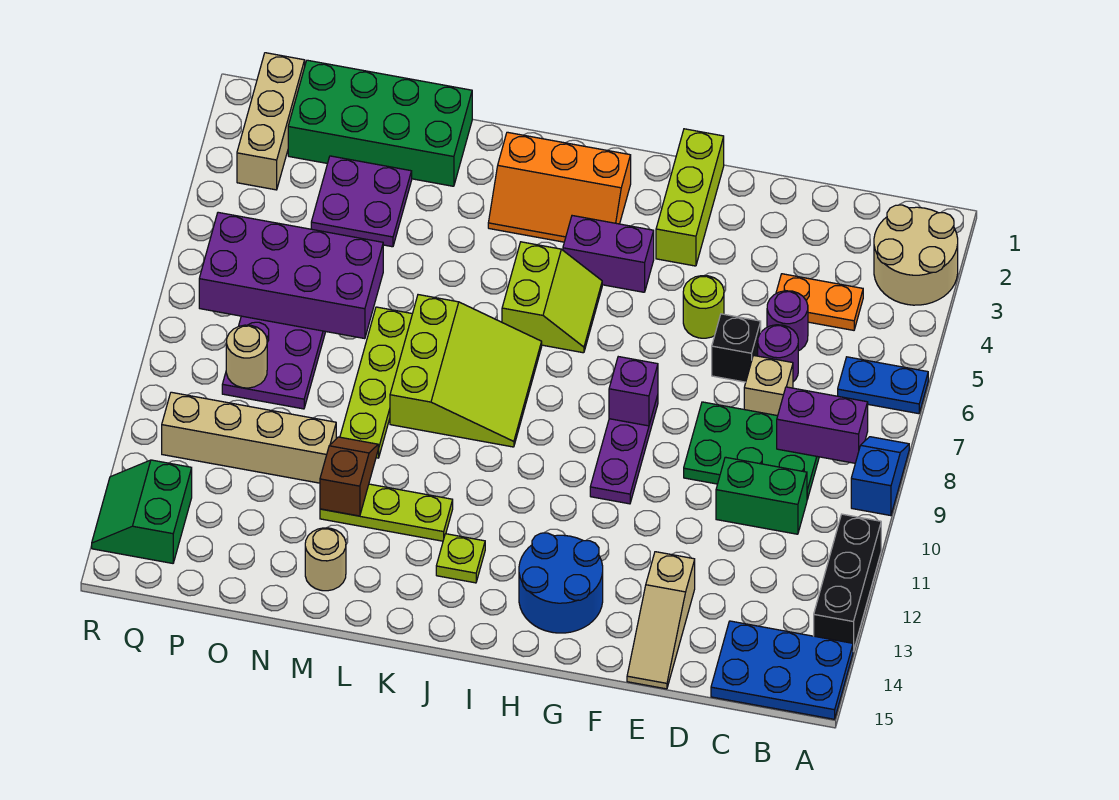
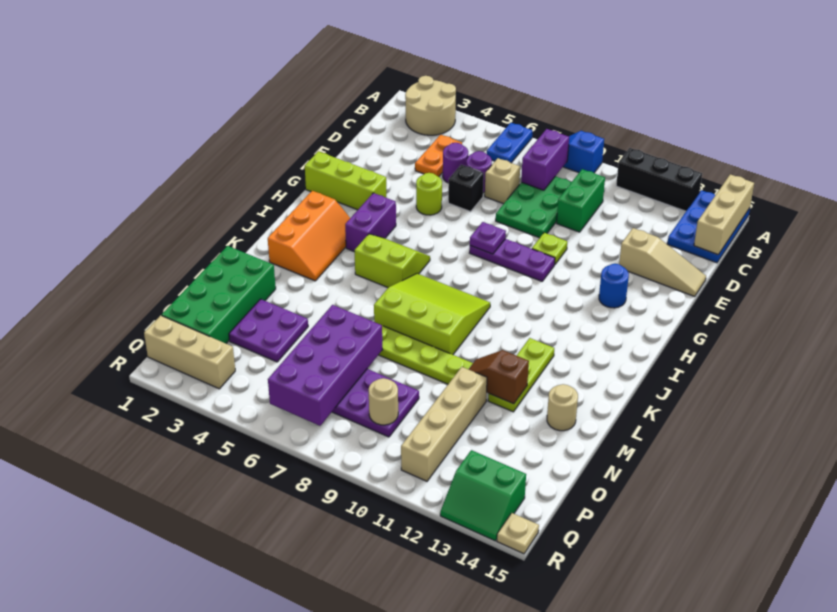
none -> tan brick A15:C15 level 2
purple brick G8 level 2 -> purple plate G8 level 2
blue round brick G13:H14 level 1 -> blue round brick G13 level 1
lime plate J13 level 1 -> lime plate F10 level 1
none -> tan plate R15 level 1

